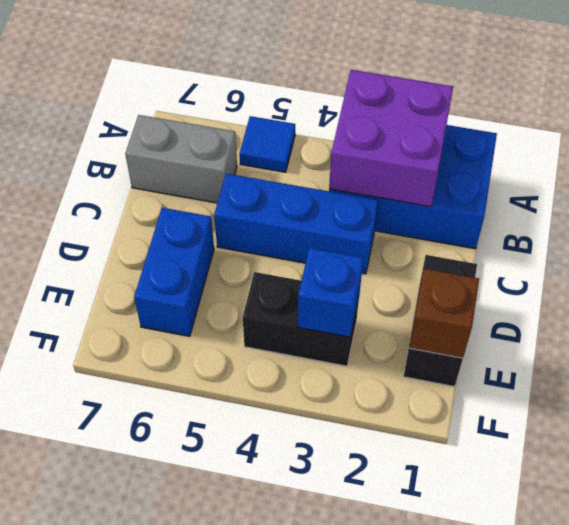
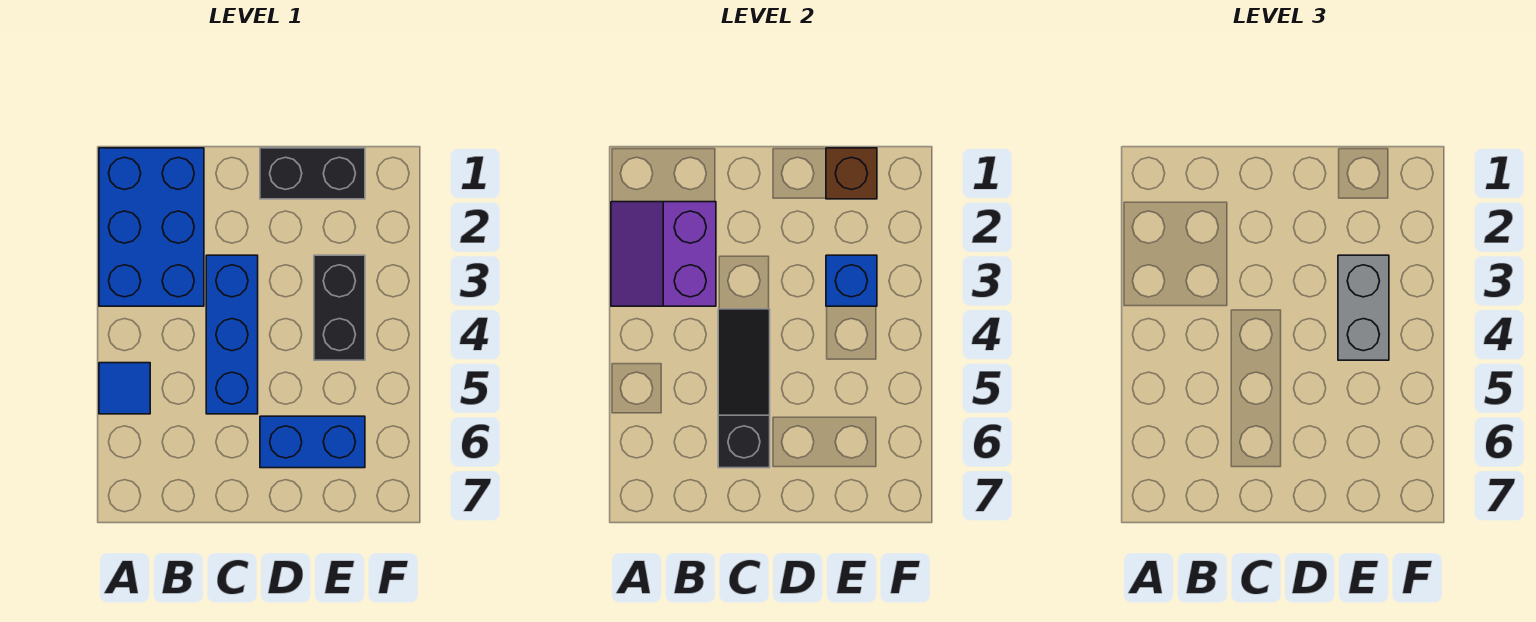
purple brick A2:B3 level 2 -> purple slope A2:B3 level 2 top B
grey brick B6:B7 level 1 -> grey brick E3:E4 level 3
none -> black slope C4:C6 level 2 top 6

